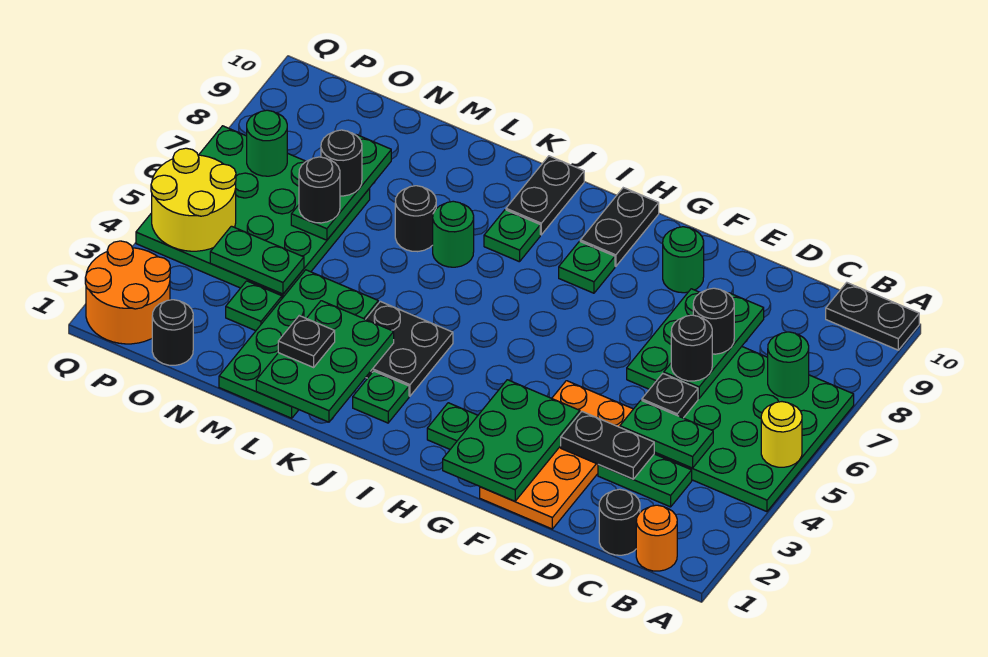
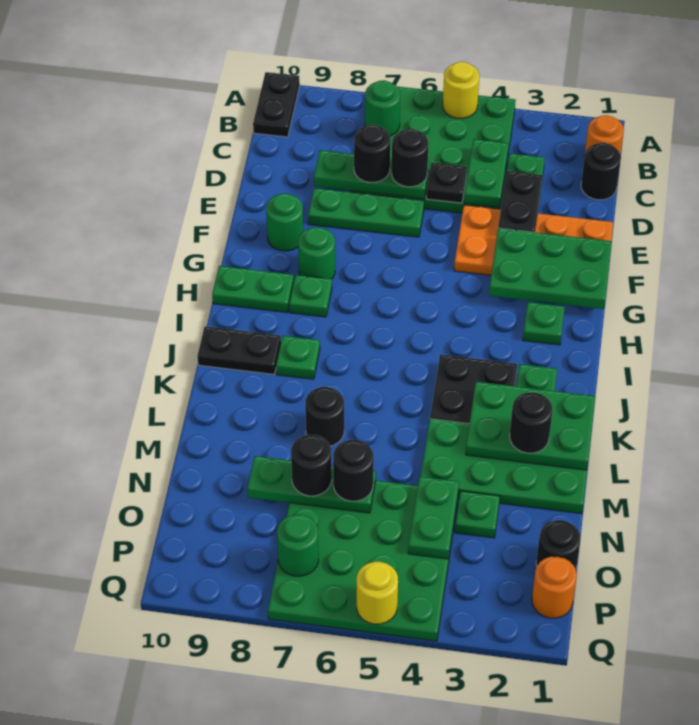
black plate H9:H10 level 1 -> green plate H9:H10 level 1
green round brick K7 level 1 -> green round brick G8 level 1
black plate L2 level 3 -> black round brick L2 level 3
orange round brick P1:Q2 level 1 -> orange round brick P1 level 1
yellow round brick P4:Q5 level 2 -> yellow round brick Q5 level 2

